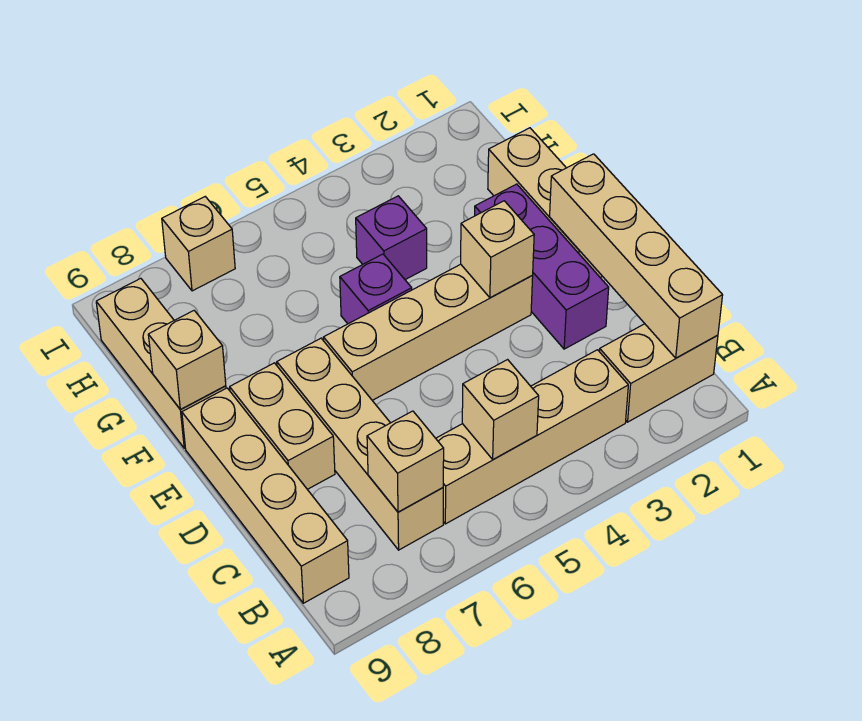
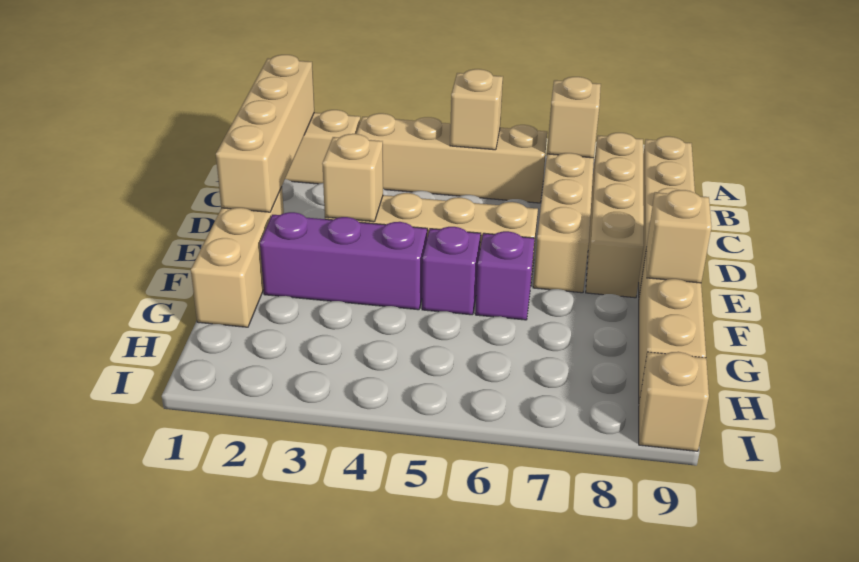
purple brick D2:F2 level 1 -> purple brick F2:F4 level 1
tan brick D8:E8 level 1 -> tan brick B8:E8 level 1
purple brick G4 level 1 -> purple brick F6 level 1
tan brick I7 level 1 -> tan brick I9 level 1

